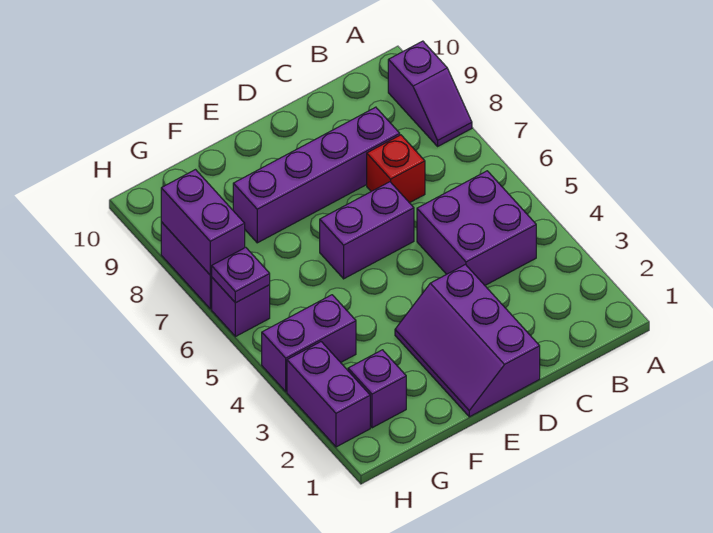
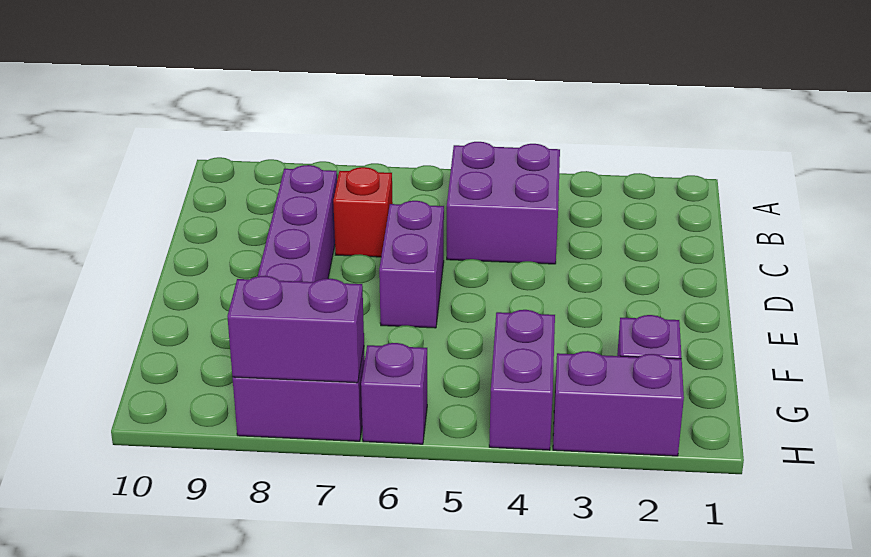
purple slope A8:A9 level 1 top 9 -> none
purple slope D1:E3 level 1 top D -> none
purple plate H6 level 2 -> none

